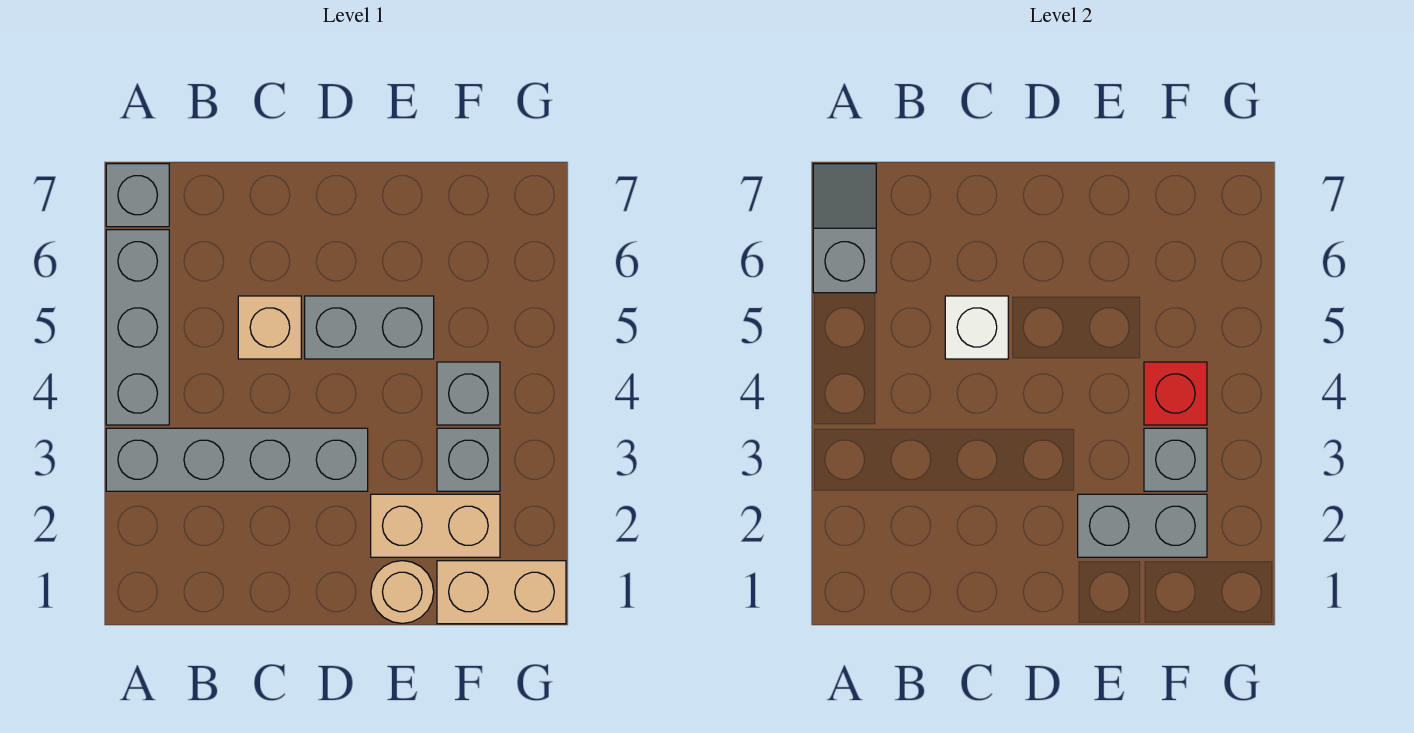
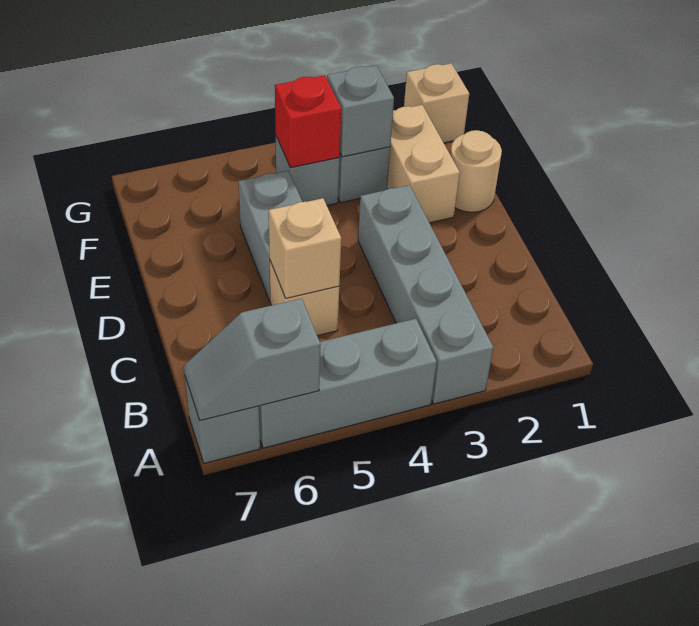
white brick C5 level 2 -> tan brick C5 level 2
grey brick E2:F2 level 2 -> none
tan brick F1:G1 level 1 -> tan brick G1 level 1

